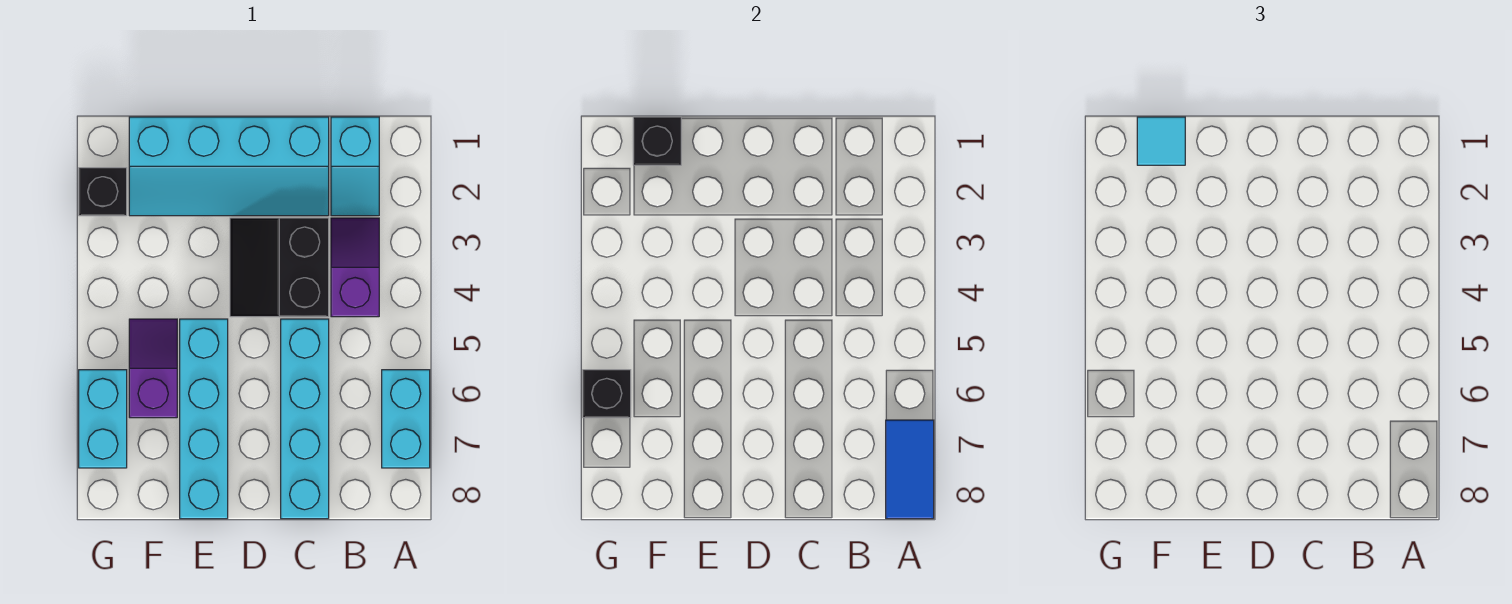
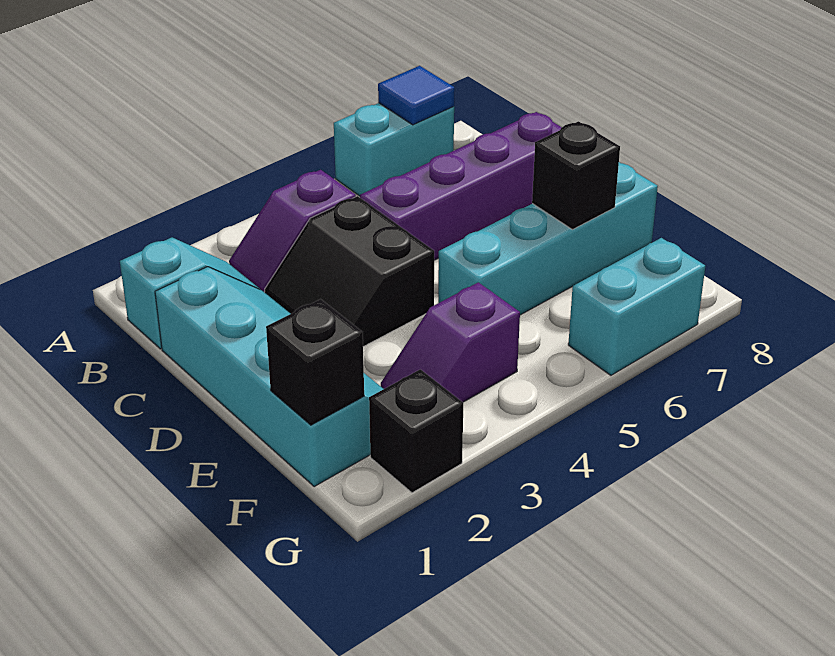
blue tile A7:A8 level 2 -> blue tile A7 level 2
black slope C3:D4 level 1 top C -> black slope C3:D4 level 1 top 4
cyan brick C5:C8 level 1 -> purple brick C5:C8 level 1
cyan tile F1 level 3 -> none
purple slope F5:F6 level 1 top 6 -> purple slope F3:F4 level 1 top 4
black brick G6 level 2 -> black brick E7 level 2

